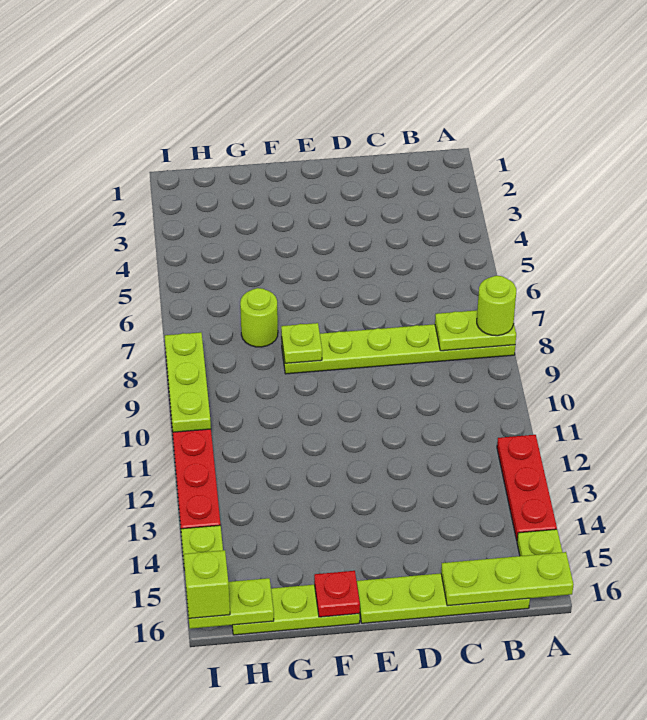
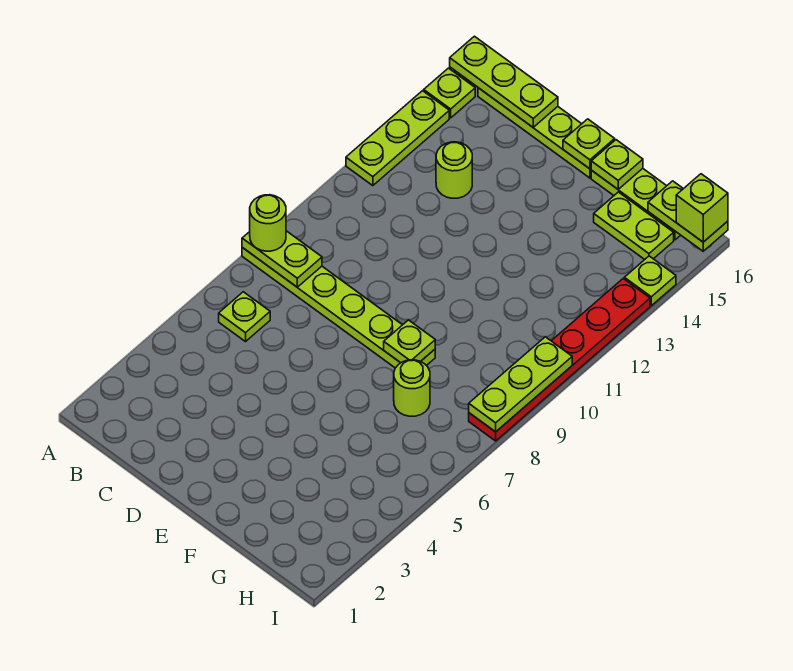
red plate A12:A14 level 1 -> lime plate A12:A14 level 1
none -> lime plate B6 level 1
none -> lime round brick C13 level 1
none -> lime plate E16 level 2
red plate F16 level 2 -> lime plate F16 level 2
none -> lime plate G15:H15 level 1

